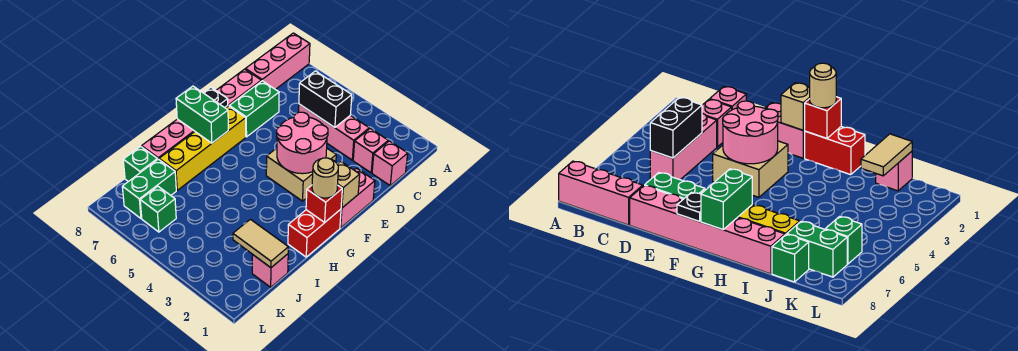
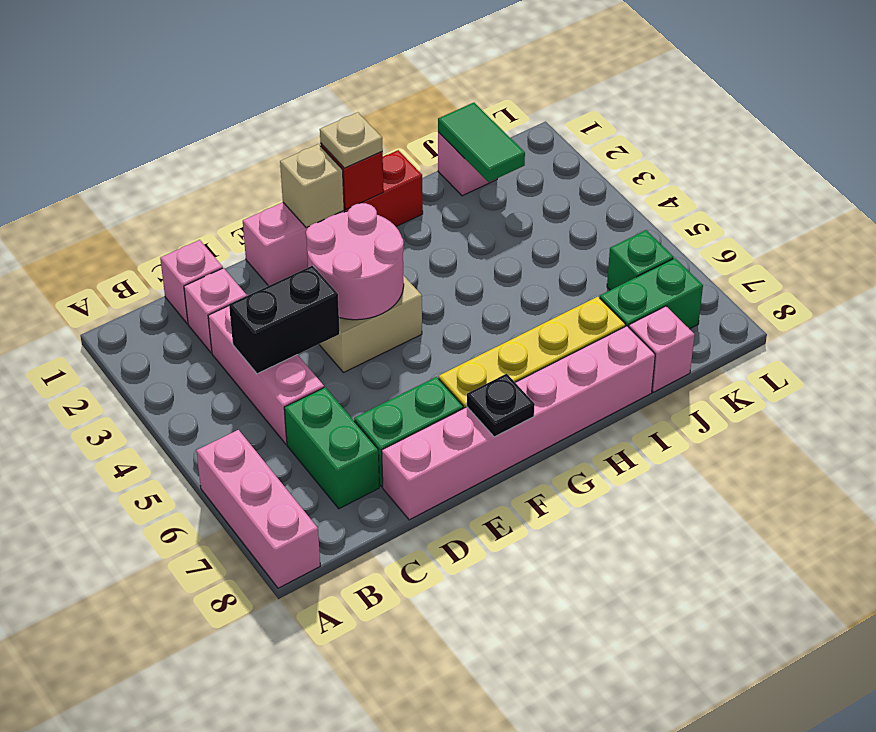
pink brick A8:C8 level 1 -> pink brick A6:A8 level 1
black brick C4:C5 level 2 -> black brick C4:D4 level 2
tan round brick G1 level 3 -> tan plate G1 level 3
green brick G7:G8 level 2 -> green brick C6:C7 level 1
tan tile J1:J2 level 2 -> green tile J1:J2 level 2
green brick J8 level 1 -> pink brick J8 level 1

